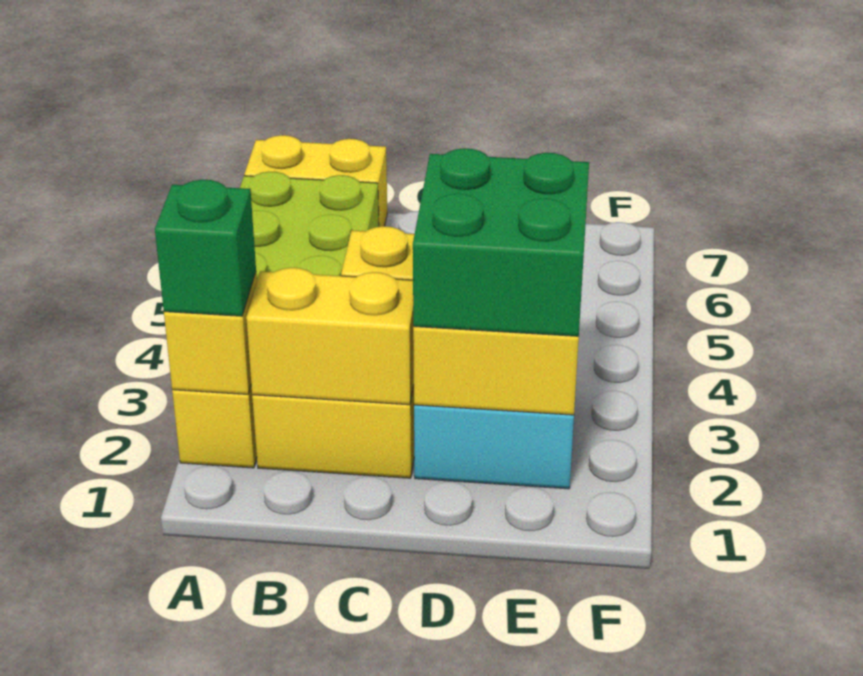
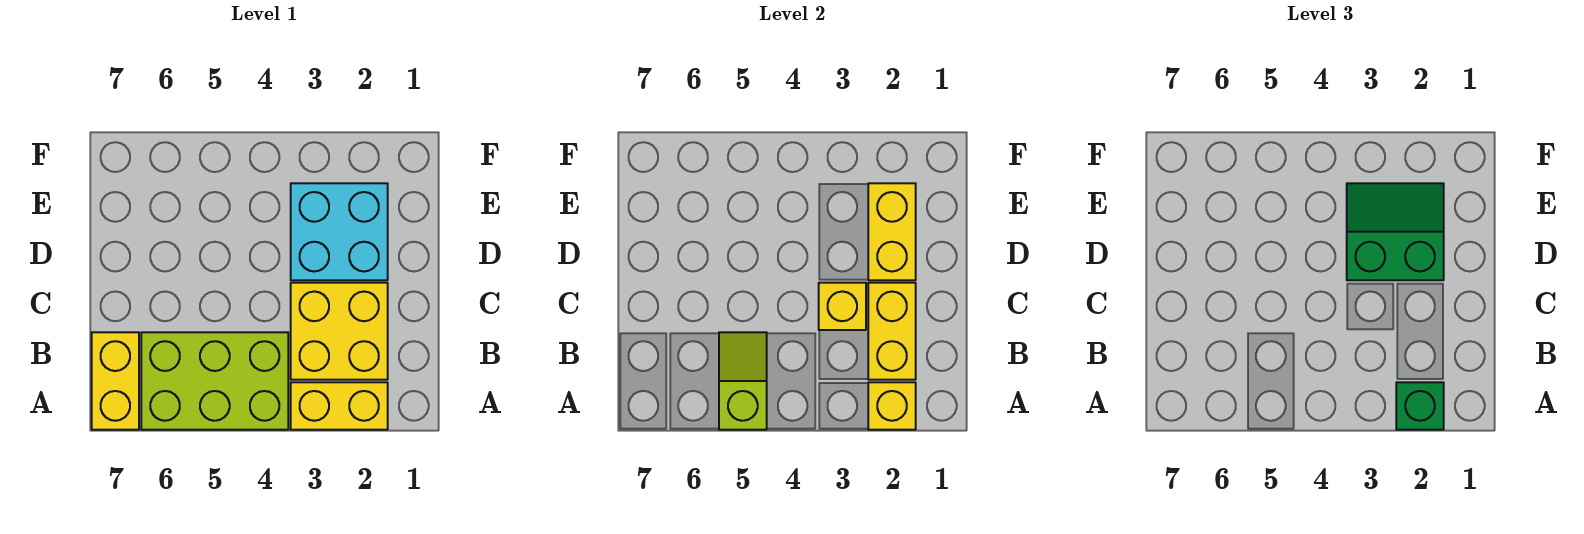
none -> lime slope A5:B5 level 2 top A
green brick D2:E3 level 3 -> green slope D2:E3 level 3 top D

